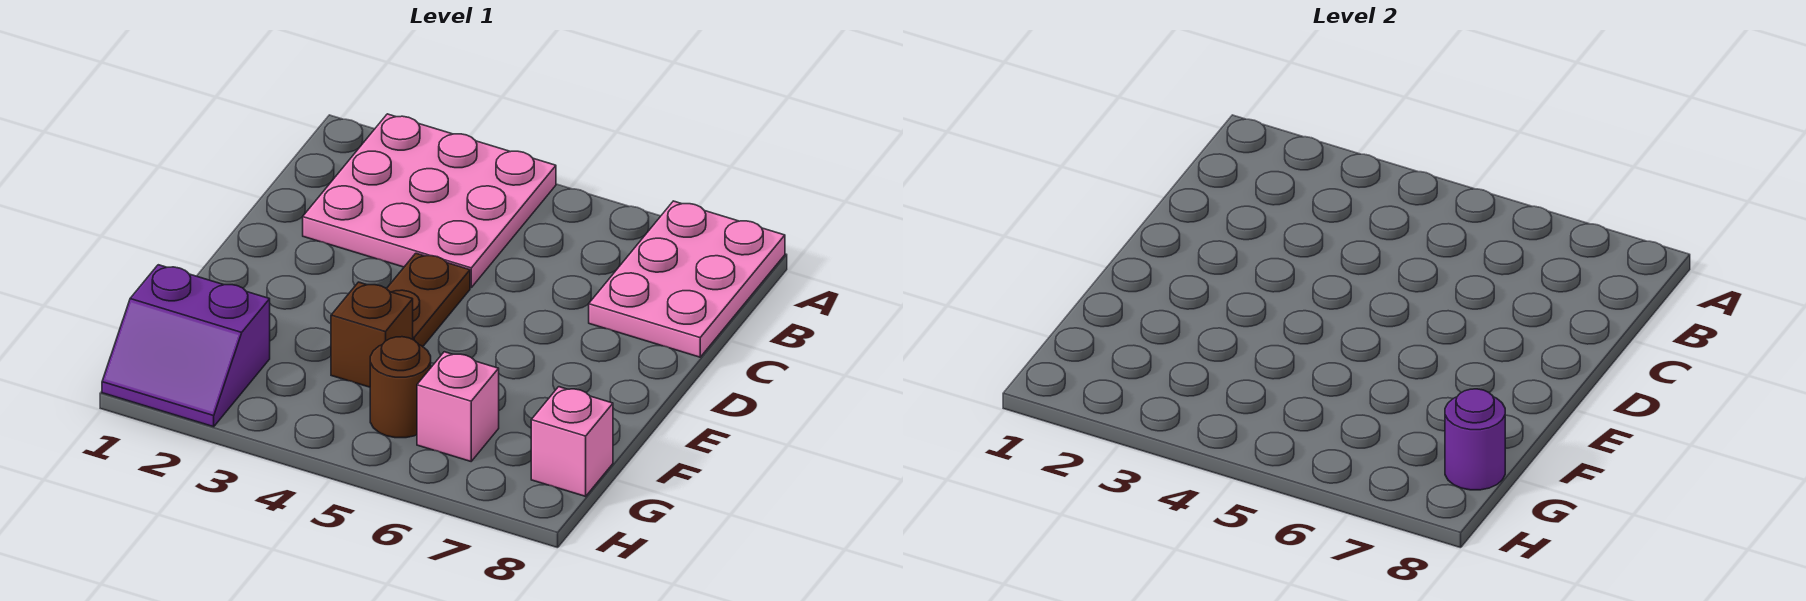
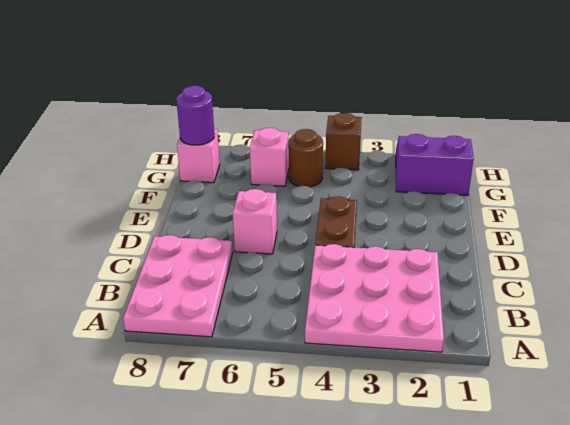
none -> pink brick D6 level 1
brown brick F4 level 1 -> brown brick H4 level 1

